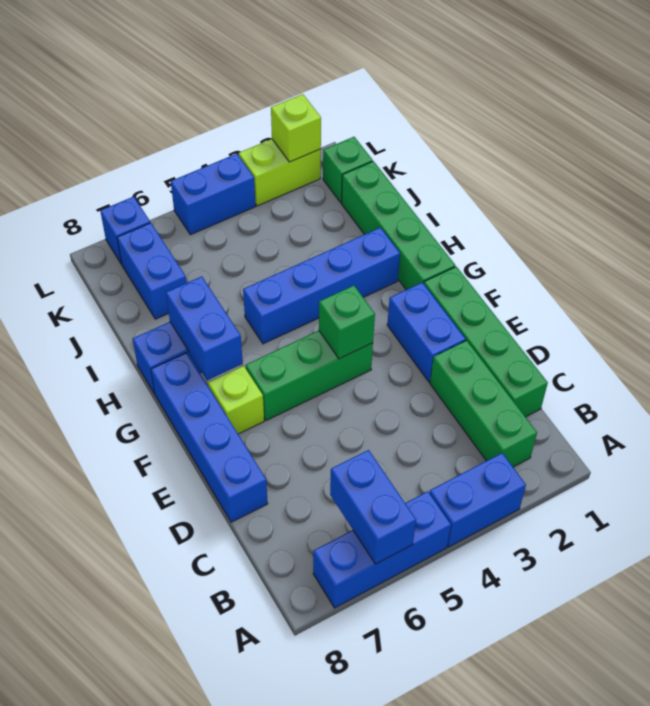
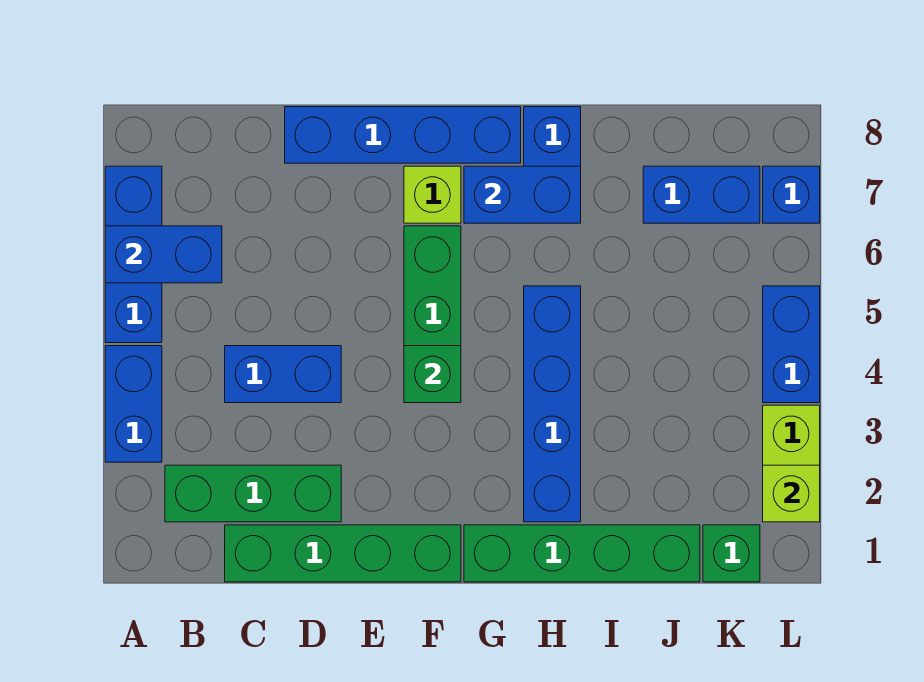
blue brick E2:F2 level 1 -> blue brick C4:D4 level 1

